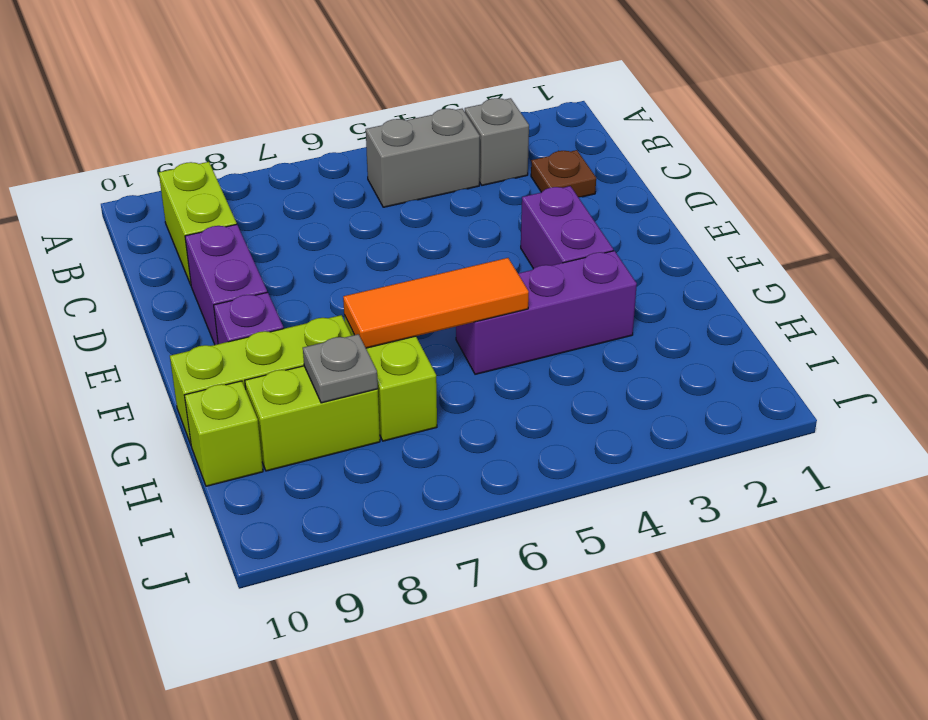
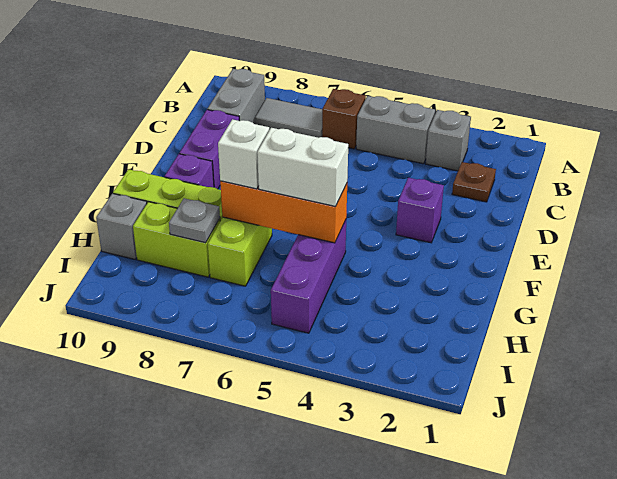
none -> brown brick B6 level 1
none -> grey tile B7:B8 level 1
lime brick B9:C9 level 1 -> grey brick B9:C9 level 1
purple brick E3:F3 level 1 -> purple brick E3 level 1
purple brick G3:G5 level 1 -> purple brick G5:I5 level 1
orange tile G5:G7 level 2 -> orange brick G5:G7 level 2
none -> white brick G5:G6 level 3
none -> white brick G7 level 3
lime brick H10 level 1 -> grey brick H10 level 1

